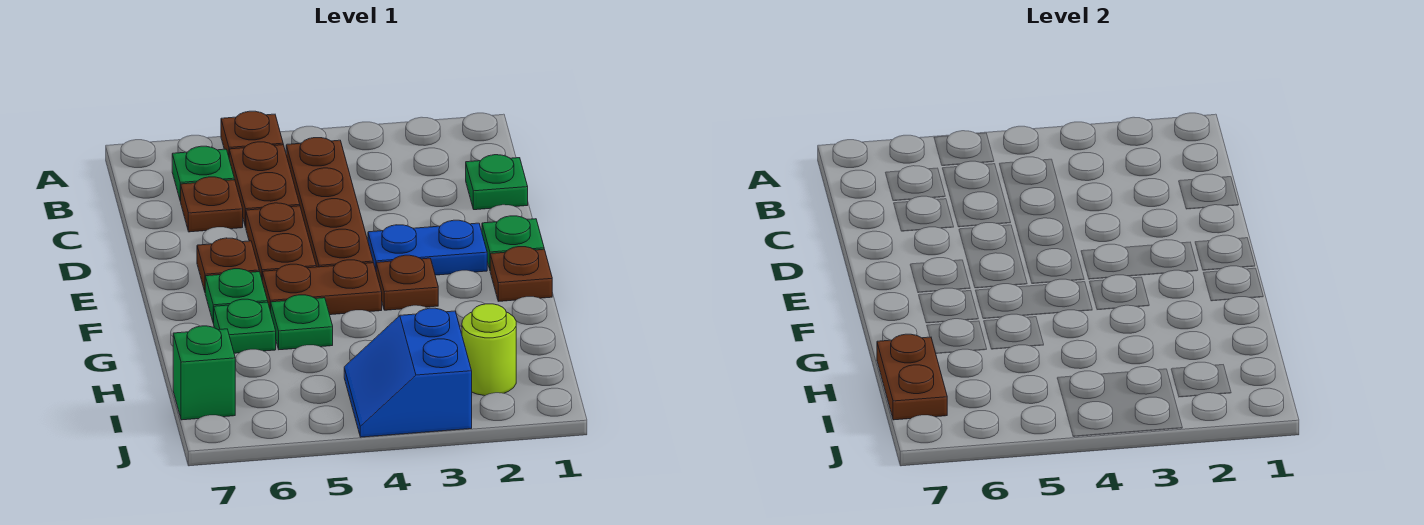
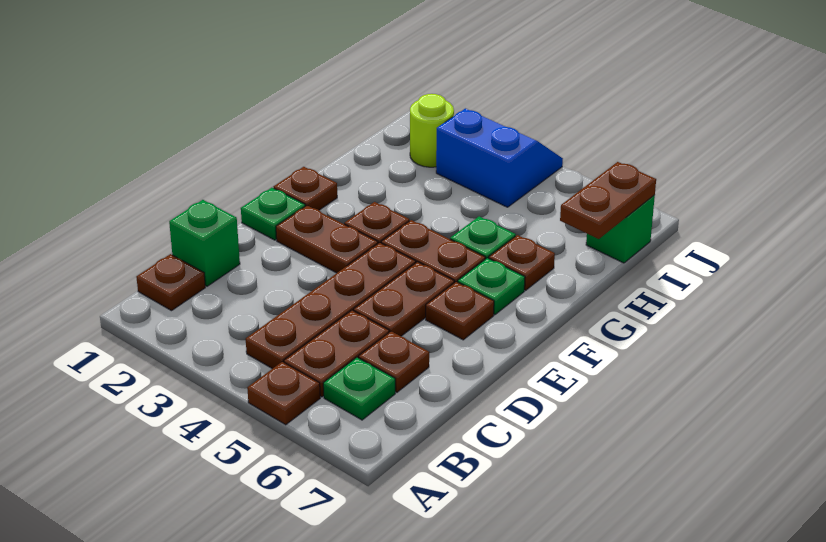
none -> brown plate B1 level 1
green plate C1 level 1 -> green brick C1 level 1
blue plate E2:E3 level 1 -> brown plate E2:E3 level 1
green plate G6 level 1 -> brown plate G6 level 1
blue slope I3:J4 level 1 top 3 -> blue slope I3:J4 level 1 top I

